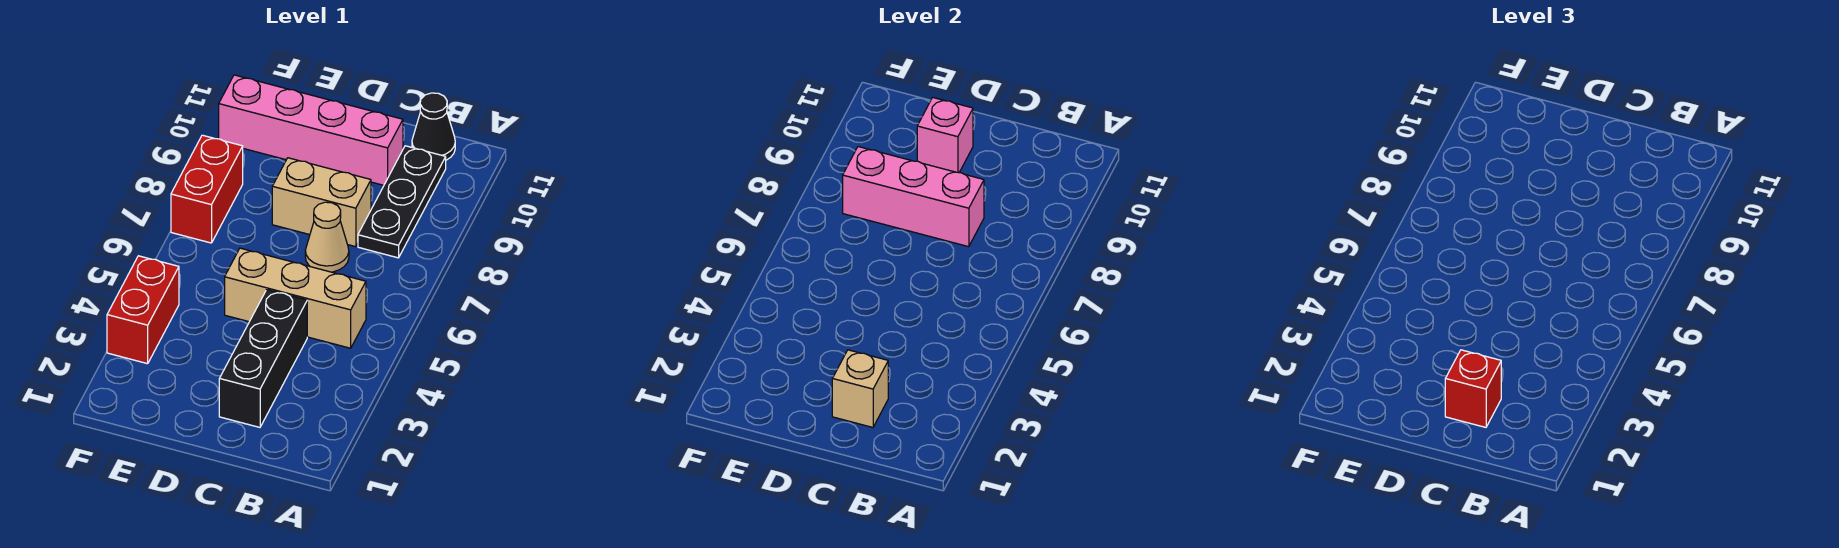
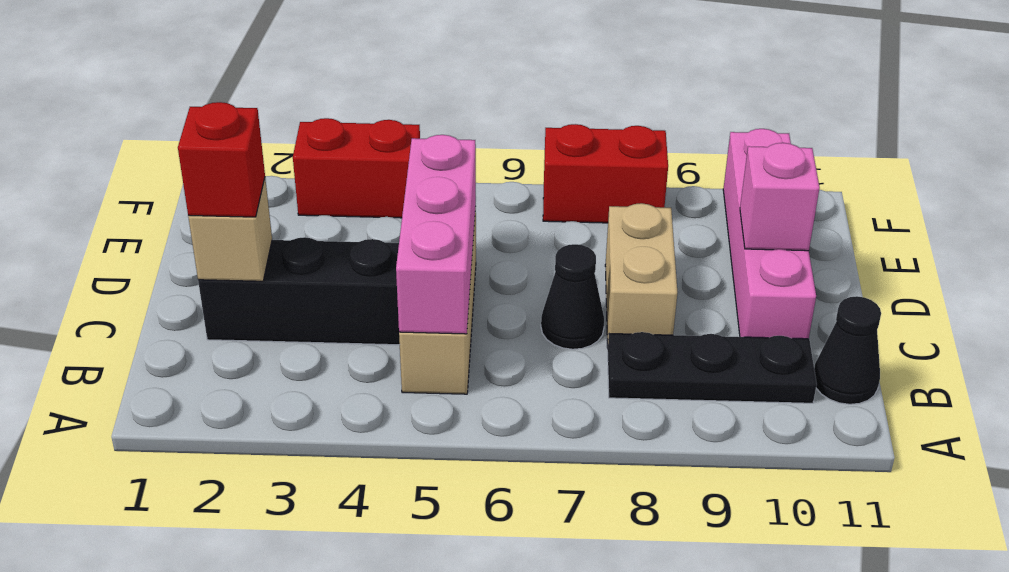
tan cone C7 level 1 -> black cone C7 level 1
pink brick C8:E8 level 2 -> pink brick B5:D5 level 2

